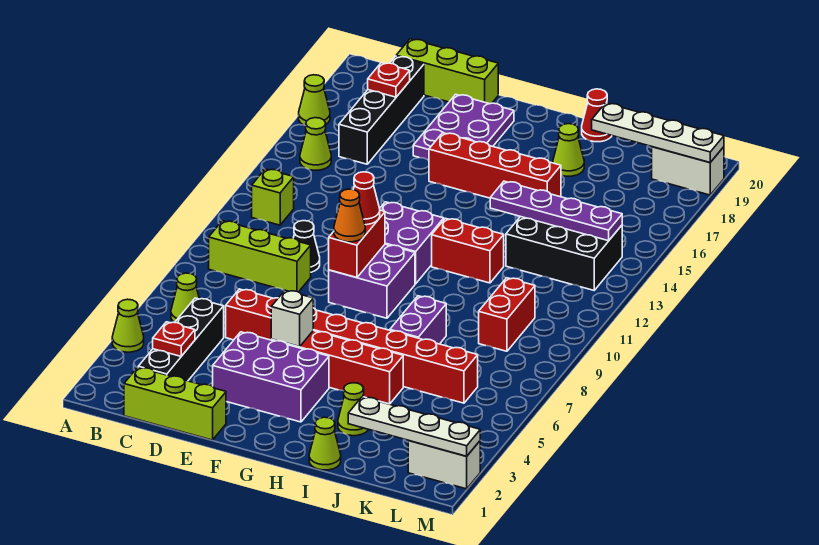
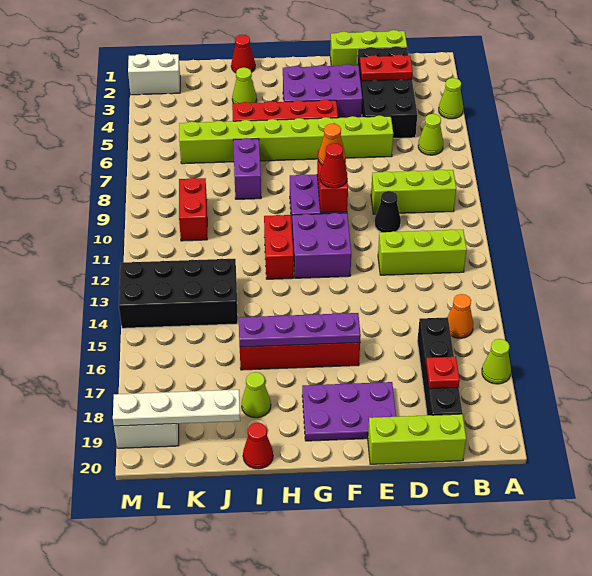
lime brick B12 level 1 -> lime brick B12:D12 level 1
lime cone B15 level 1 -> orange cone B15 level 1
black brick C2:C5 level 1 -> black brick C2:D5 level 1
red plate C3 level 2 -> red plate C3:D3 level 2
red brick D6:K6 level 1 -> lime brick D6:K6 level 1
purple plate E17:F19 level 1 -> purple plate E18:G19 level 1
white brick F5 level 2 -> none
red brick H12:I12 level 1 -> red brick H11:H12 level 1
lime cone I1 level 1 -> red cone I1 level 1
purple plate I14:L14 level 2 -> purple plate F16:I16 level 2
white plate J2:M2 level 2 -> none
black brick J13:L14 level 1 -> black brick J13:M14 level 1

